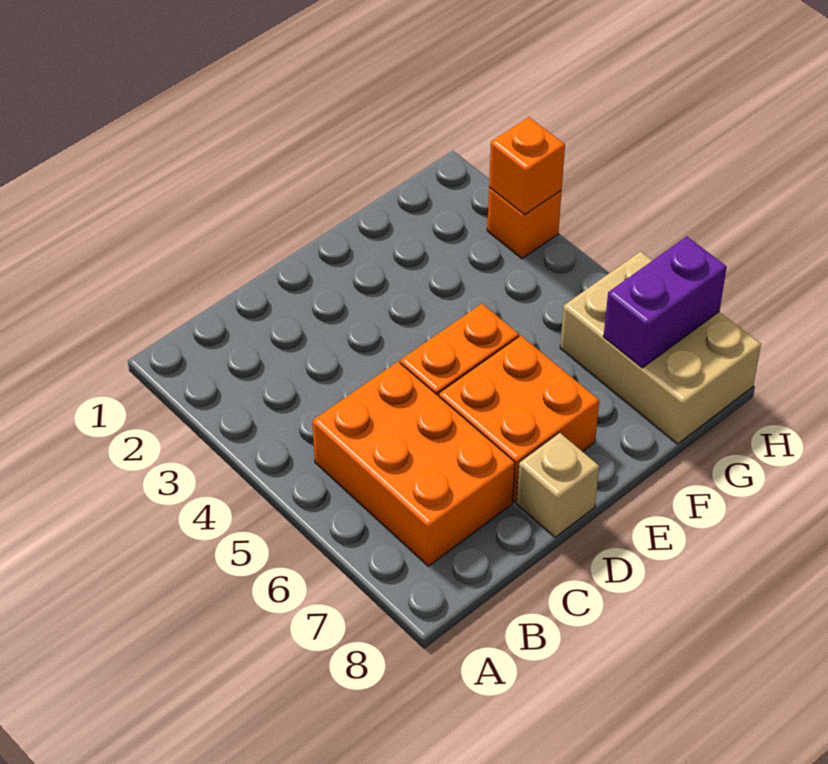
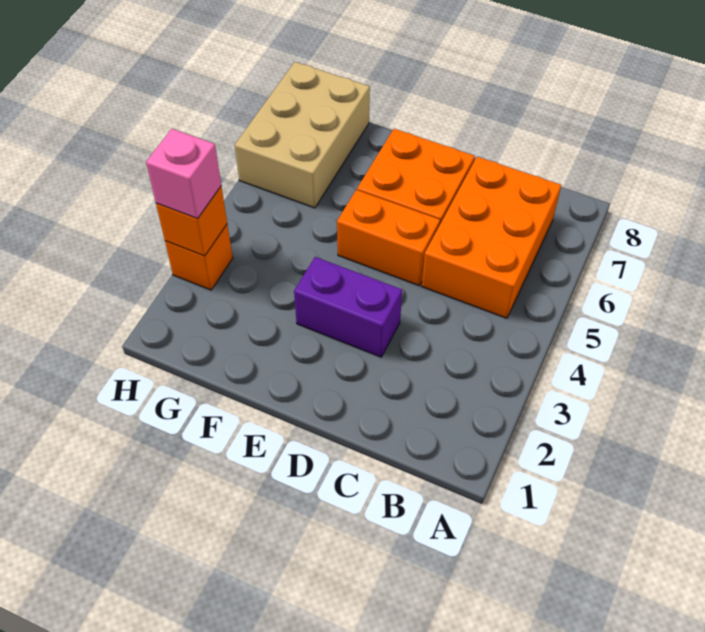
tan brick D8 level 1 -> none
purple brick G7:H7 level 2 -> purple brick D3:E3 level 1
none -> pink brick H3 level 3

